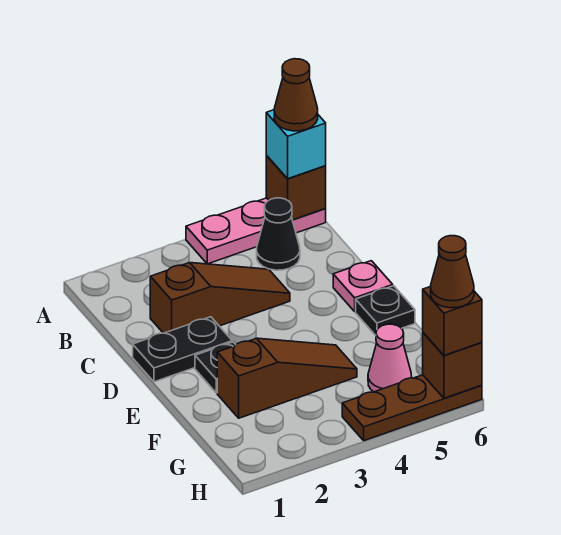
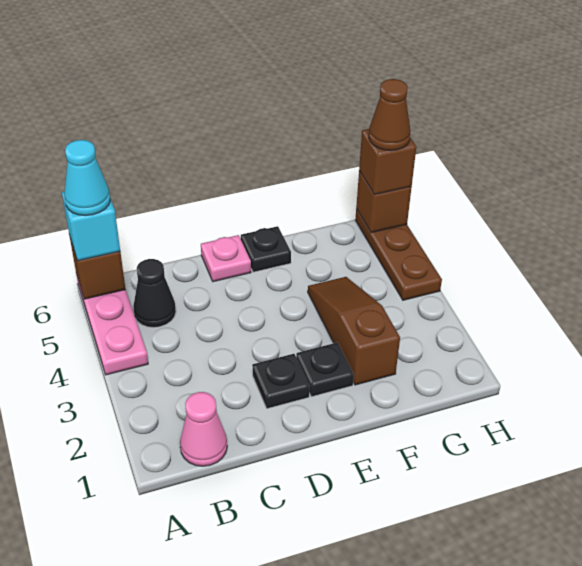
brown cone A6 level 4 -> cyan cone A6 level 4
brown slope C2:C4 level 1 top 2 -> none
black plate D1:D2 level 1 -> black plate D2 level 1
pink cone G5 level 1 -> pink cone B1 level 1

